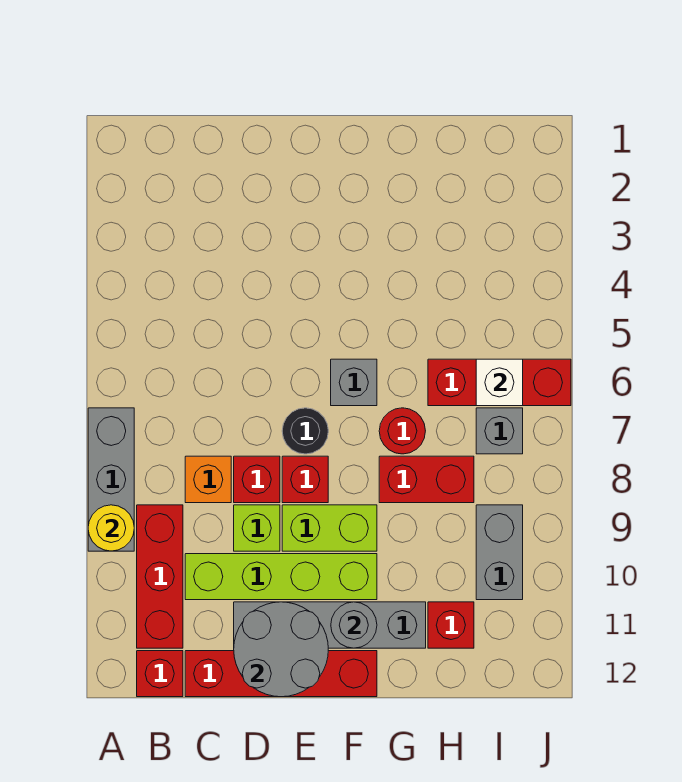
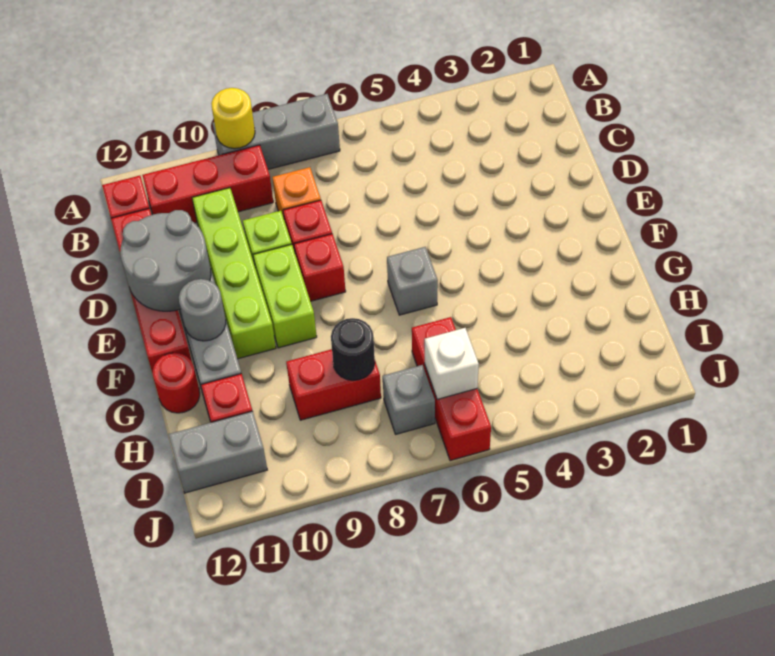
black round brick E7 level 1 -> black round brick H8 level 2
red round brick G7 level 1 -> red round brick G12 level 1
red brick G8:H8 level 1 -> red brick H8:H9 level 1
grey brick I9:I10 level 1 -> grey brick I11:I12 level 1

